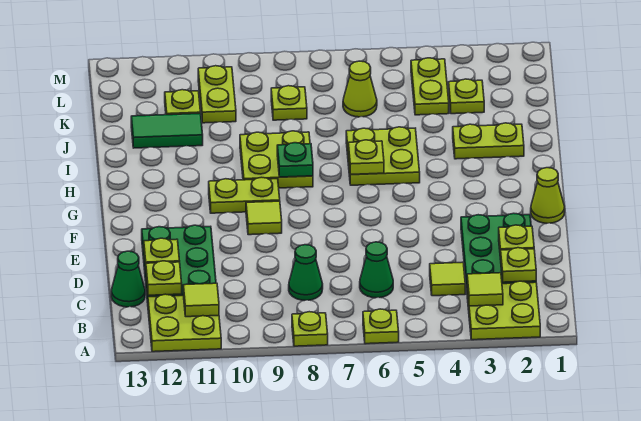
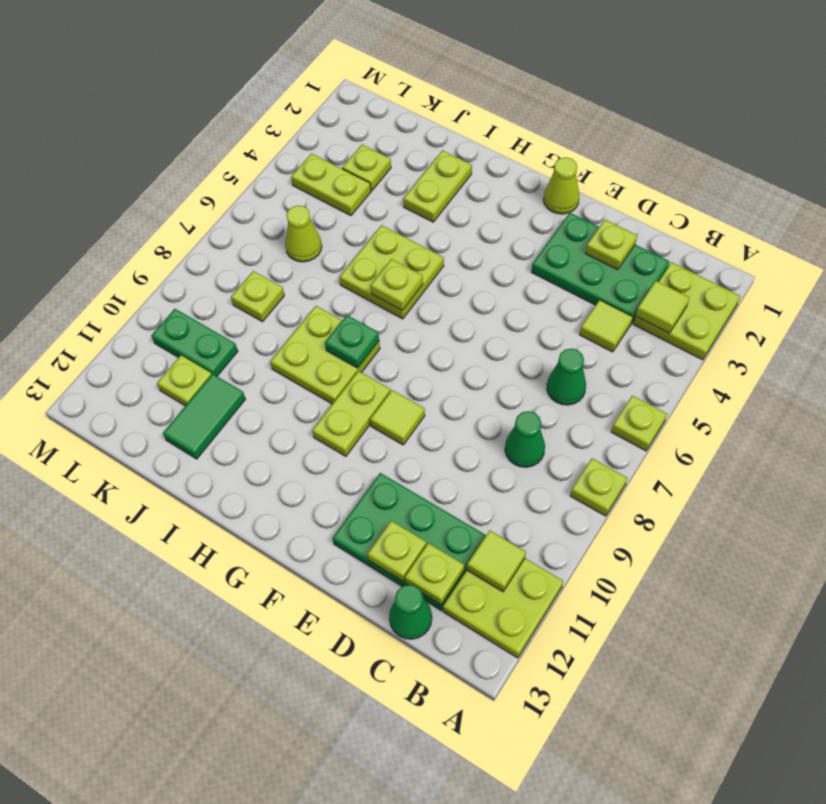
lime plate C2 level 2 -> none
lime plate K10:L10 level 1 -> green plate K10:L10 level 1

